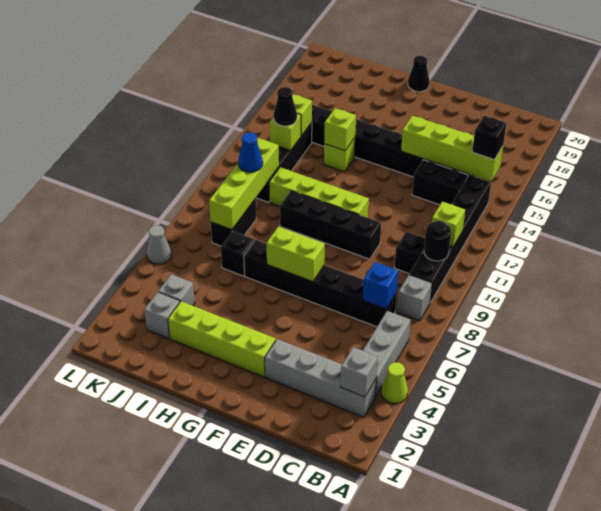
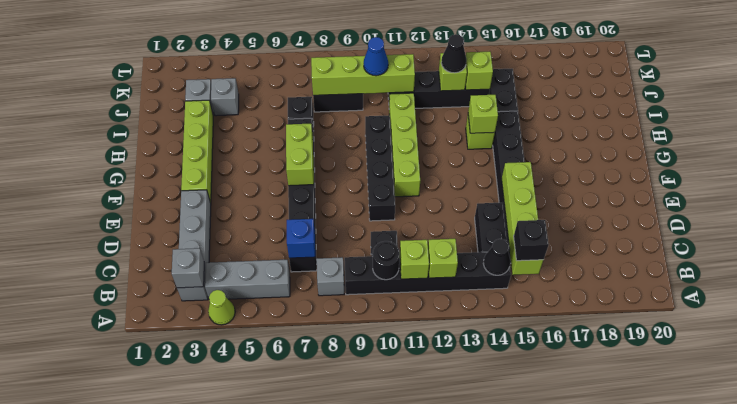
none -> lime brick B12 level 2
black cone G20 level 1 -> black cone B14 level 2
grey cone L6 level 1 -> none

